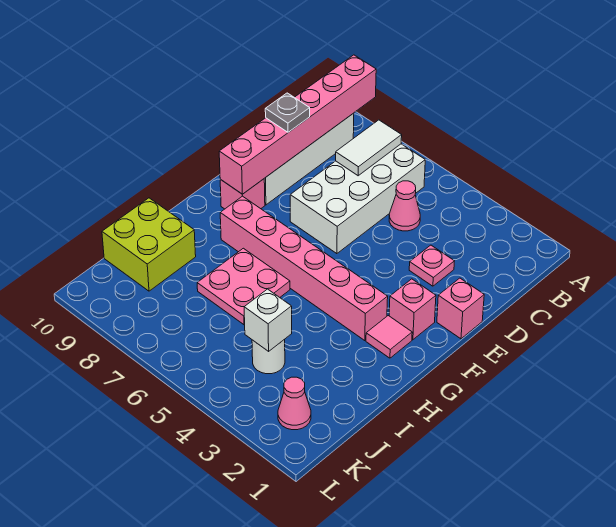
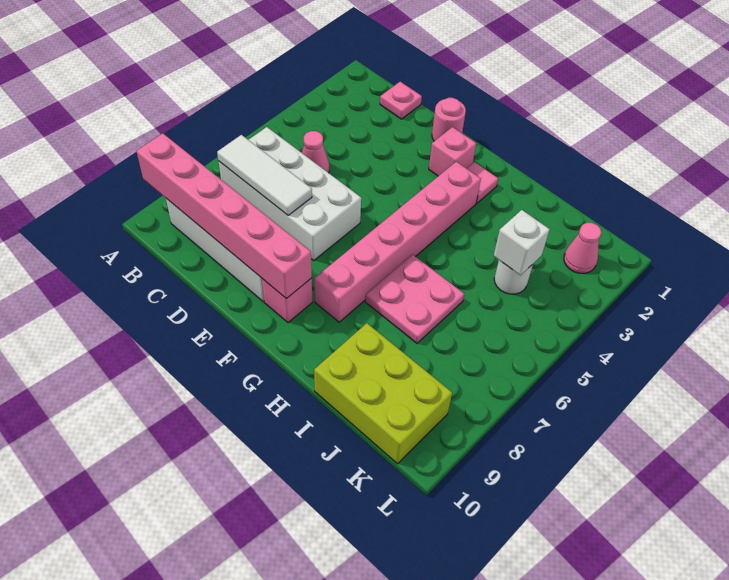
white tile B7:C7 level 2 -> white tile B7:D7 level 2
pink plate D3 level 1 -> pink plate C1 level 1
grey plate D9 level 3 -> none
pink brick E1 level 1 -> pink round brick E1 level 1
lime brick I9:J10 level 1 -> lime brick I9:K10 level 1

